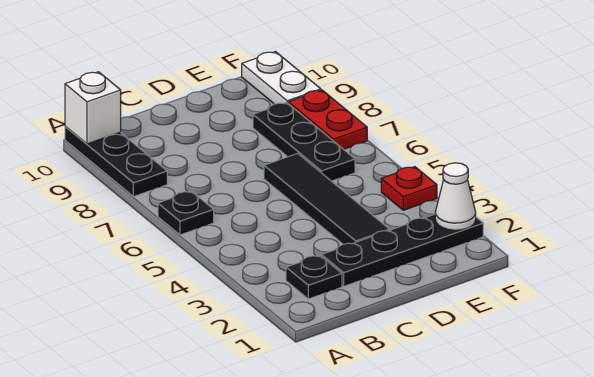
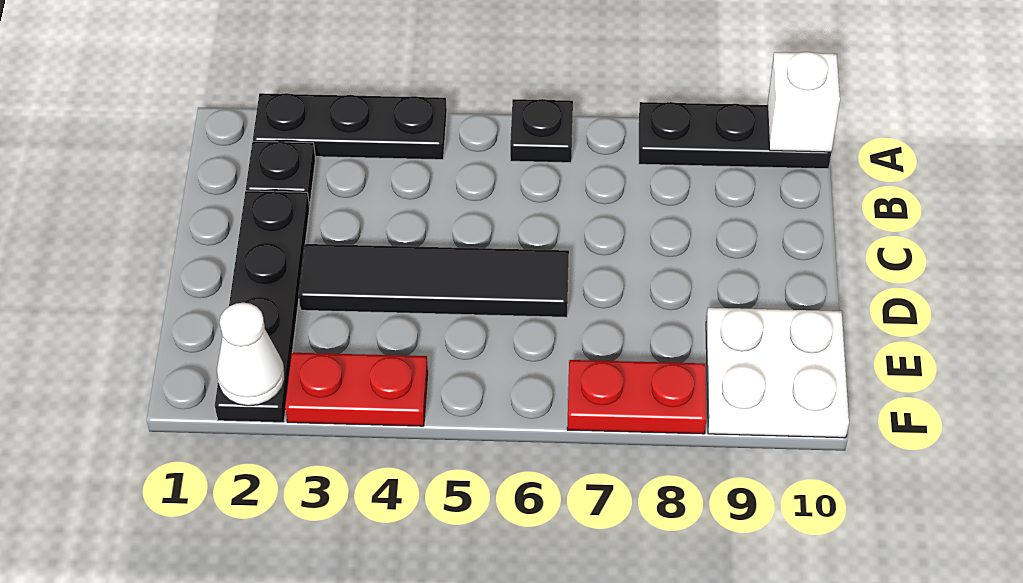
black plate E6:E8 level 1 -> black plate A2:A4 level 1
red plate F4 level 1 -> red plate F3:F4 level 1
white plate F9:F10 level 1 -> white plate E9:F10 level 1

